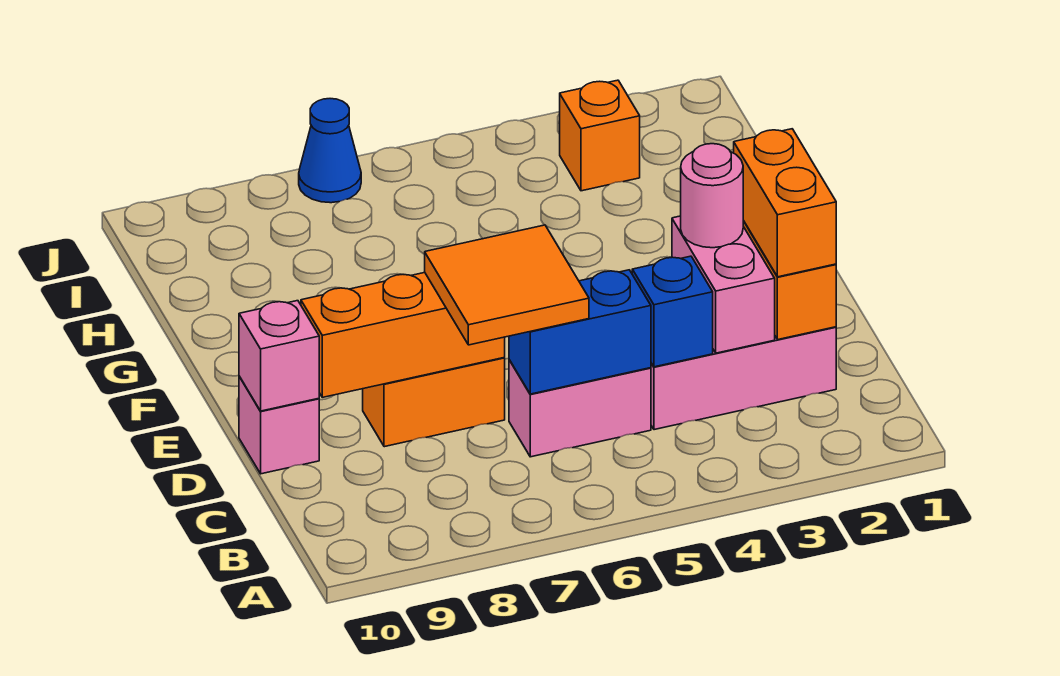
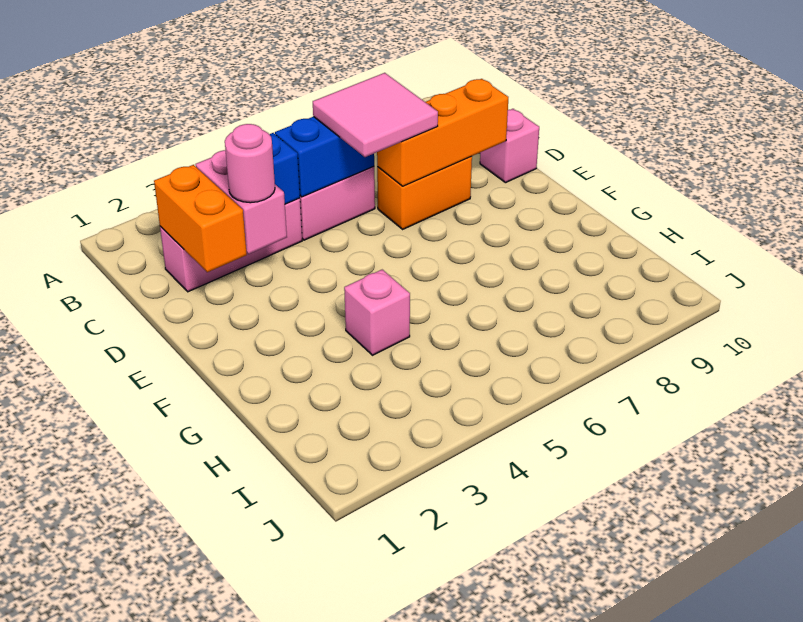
orange brick C2:D2 level 3 -> none
orange tile C6:D7 level 3 -> pink tile C6:D7 level 3
pink brick D10 level 2 -> pink brick G4 level 1
orange brick I3 level 1 -> none
blue cone J7 level 1 -> none

